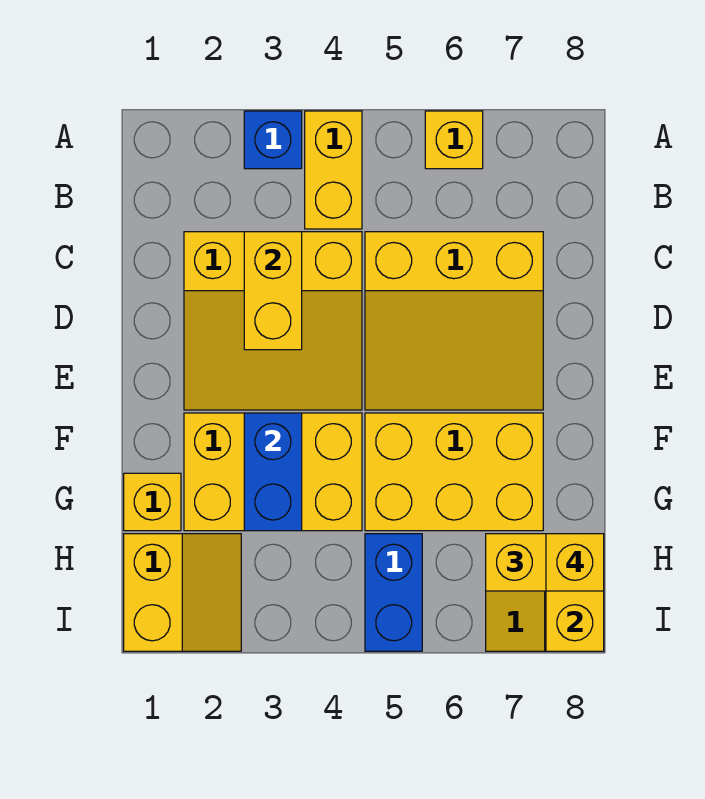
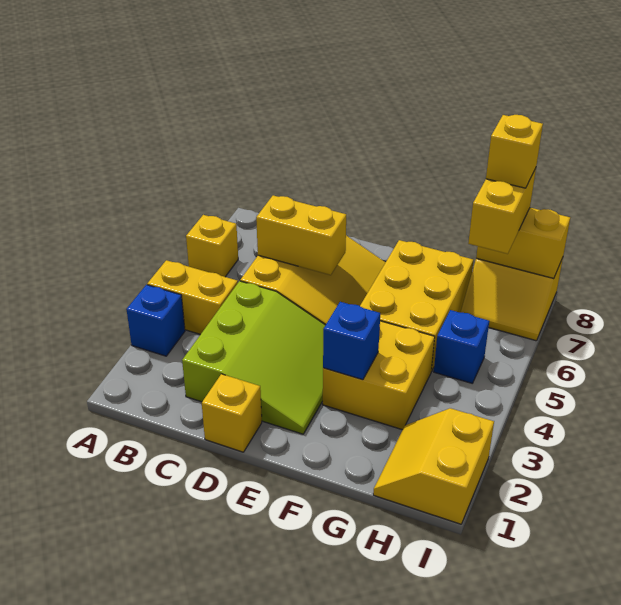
yellow slope C2:E4 level 1 top C -> lime slope C2:E4 level 1 top C
yellow brick C3:D3 level 2 -> yellow brick C6:D6 level 2
yellow brick F2:G4 level 1 -> yellow brick F3:G4 level 1
blue brick F3:G3 level 2 -> blue brick F3 level 2
yellow brick G1 level 1 -> yellow brick D1 level 1
yellow slope H1:I2 level 1 top 1 -> yellow slope H1:I2 level 1 top I
blue brick H5:I5 level 1 -> blue brick H5 level 1

